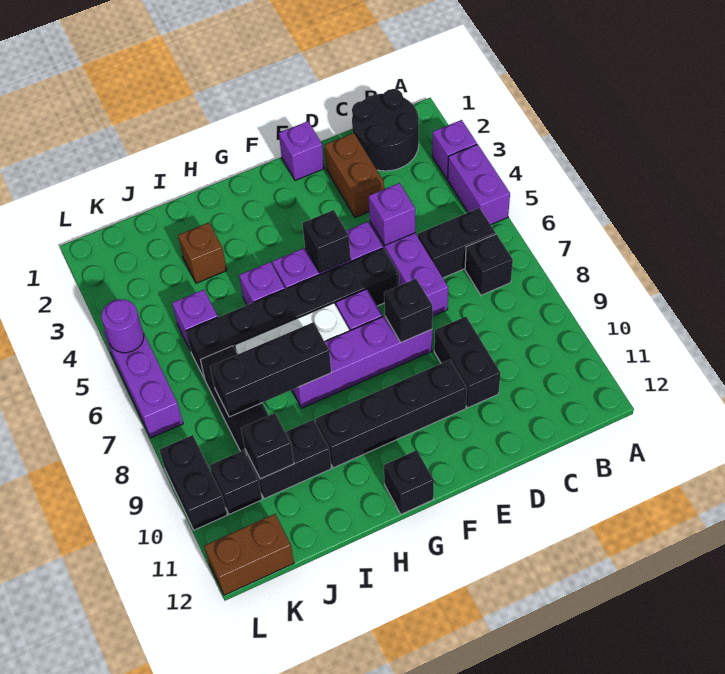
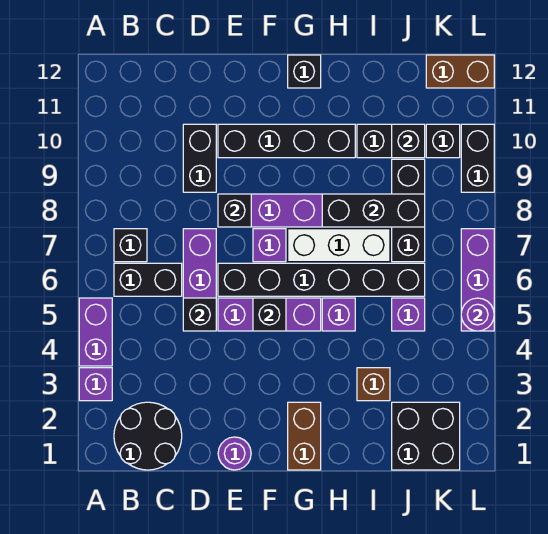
brown brick D2:D3 level 1 -> brown brick G1:G2 level 1
purple brick D5 level 2 -> black brick D5 level 2
purple brick E1 level 1 -> purple round brick E1 level 1
none -> black brick J1:K2 level 1

